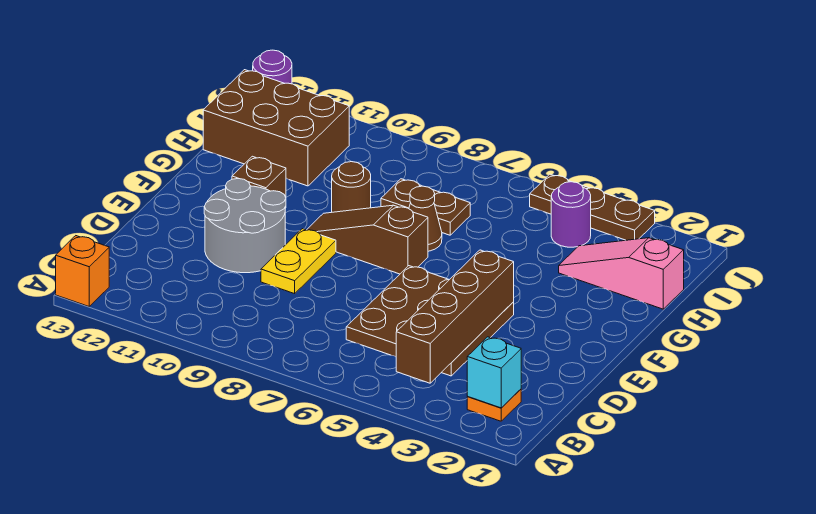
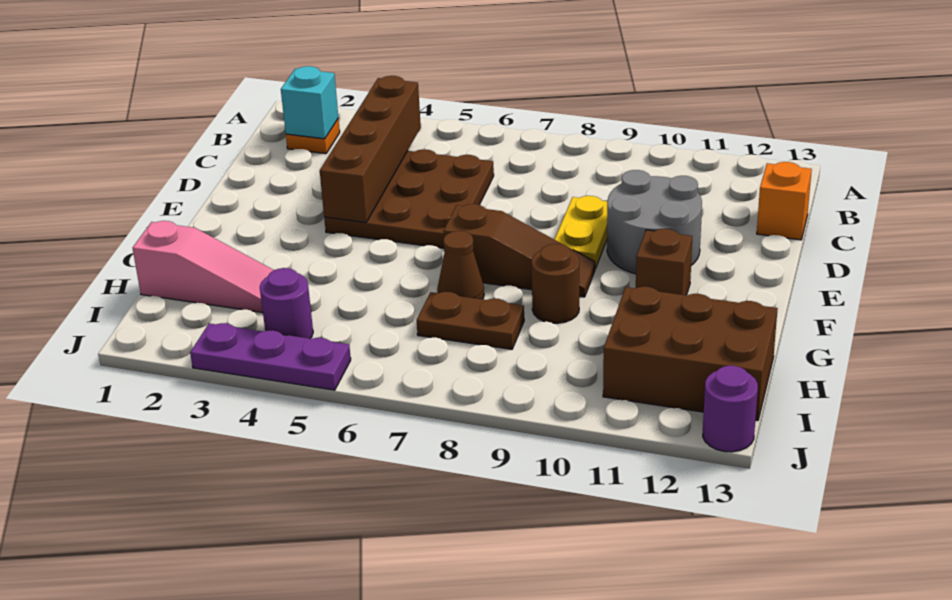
orange brick A13 level 1 -> orange brick C13 level 1
brown plate J3:J5 level 1 -> purple plate J3:J5 level 1

